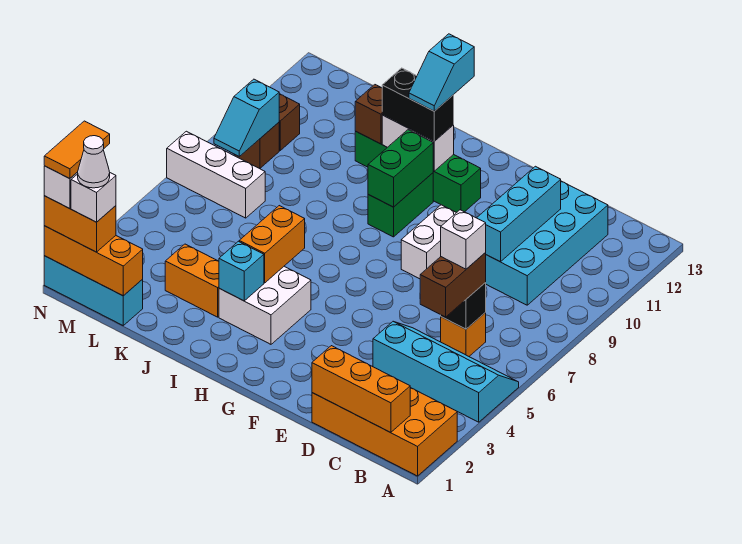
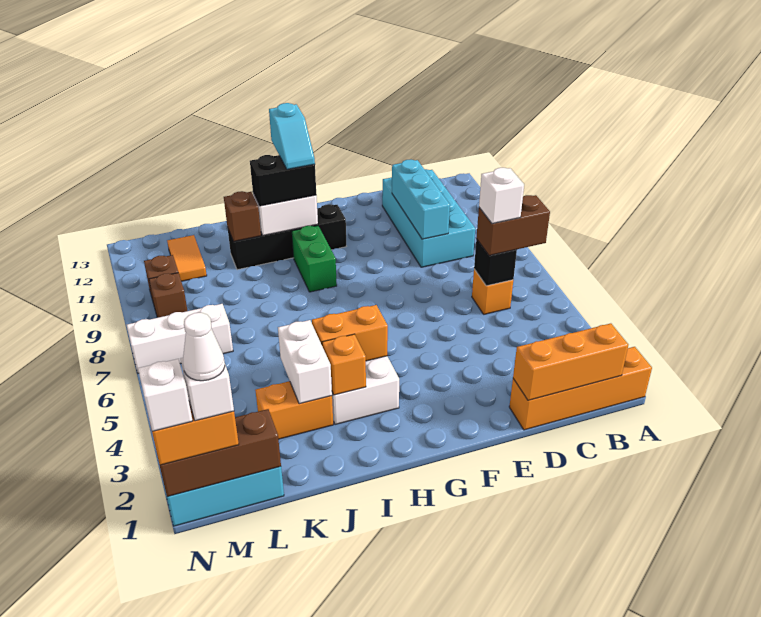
orange brick A1:D2 level 1 -> orange brick A1:D1 level 1
cyan slope A4:D5 level 1 top 4 -> none
brown brick C5:C6 level 3 -> brown brick B6:C6 level 3
white brick F8:F9 level 1 -> white brick J3:J4 level 2
green brick G11:J11 level 1 -> black brick G11:J11 level 1
green brick H9:H10 level 2 -> none
cyan brick I3 level 2 -> orange brick I3 level 2
orange brick I4:I5 level 2 -> orange brick H4:I4 level 2
orange brick L1:N1 level 2 -> brown brick L1:N1 level 2
cyan slope M8:M9 level 2 top 9 -> none
orange tile N1:N2 level 5 -> orange tile L11:L12 level 1

